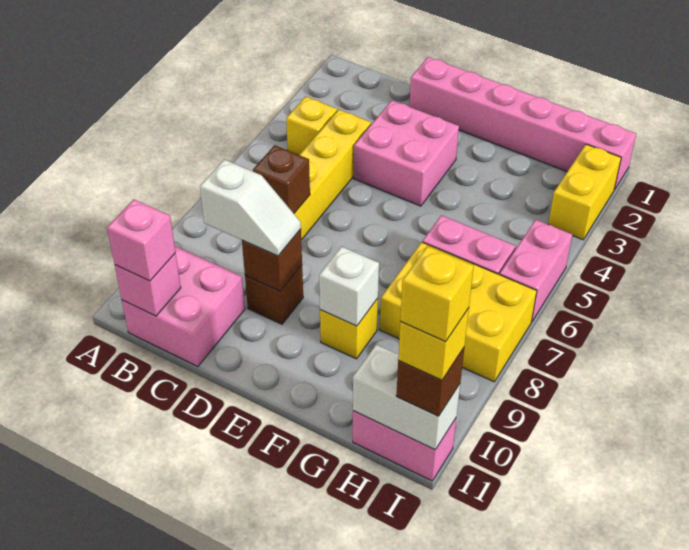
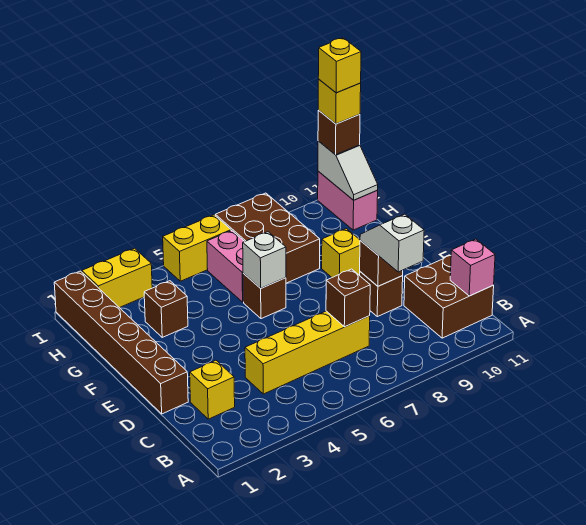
yellow brick B4 level 1 -> yellow brick C2 level 1
pink brick B10:C11 level 1 -> brown brick B10:C11 level 1
pink brick B11 level 3 -> none
pink brick D1:I1 level 1 -> brown brick D1:I1 level 1
pink brick D3:E4 level 1 -> none
none -> brown brick F6 level 1
white brick F9 level 2 -> white brick F6 level 2
none -> brown brick G3 level 1
yellow brick G7:I8 level 1 -> brown brick G7:I8 level 1
white brick H11:I11 level 2 -> white slope H11:I11 level 2 top I
pink brick I5:I6 level 1 -> yellow brick I5:I6 level 1

